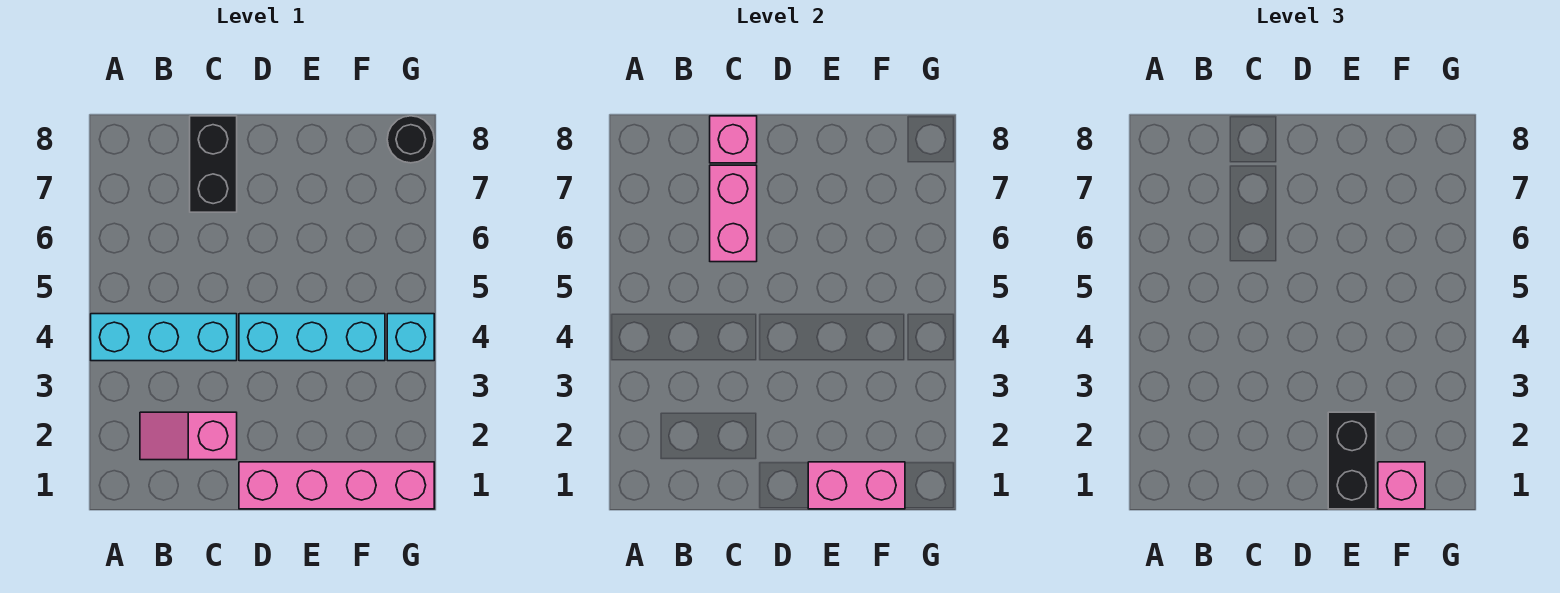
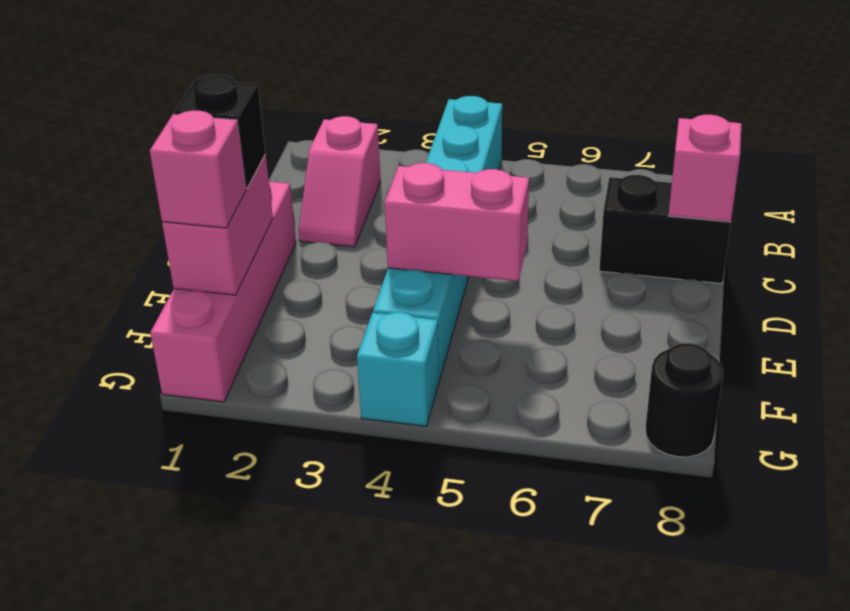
pink slope B2:C2 level 1 top C -> pink slope B2:C2 level 1 top B
pink brick C6:C7 level 2 -> pink brick E4:E5 level 2
black brick E1:E2 level 3 -> black brick E1 level 3

